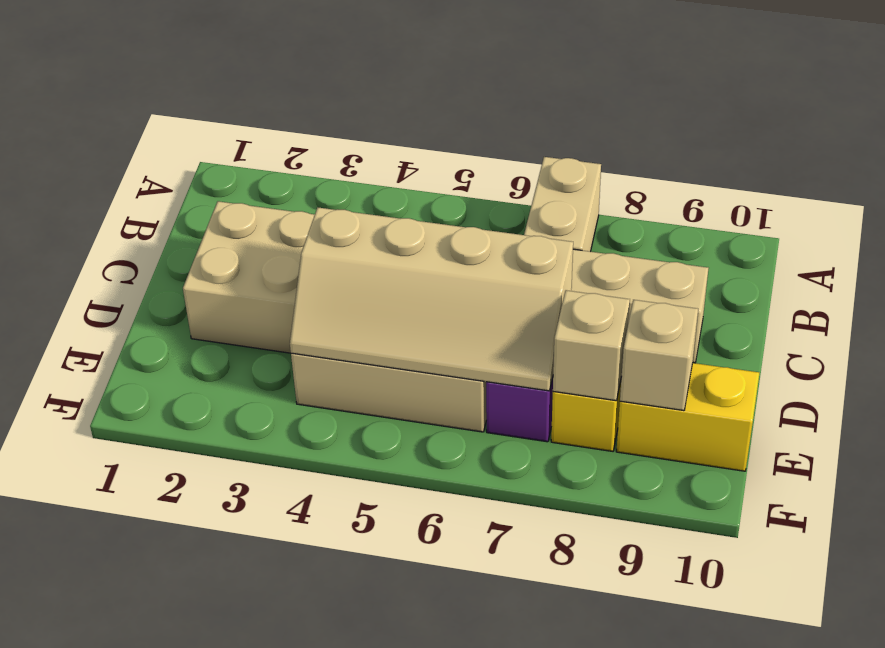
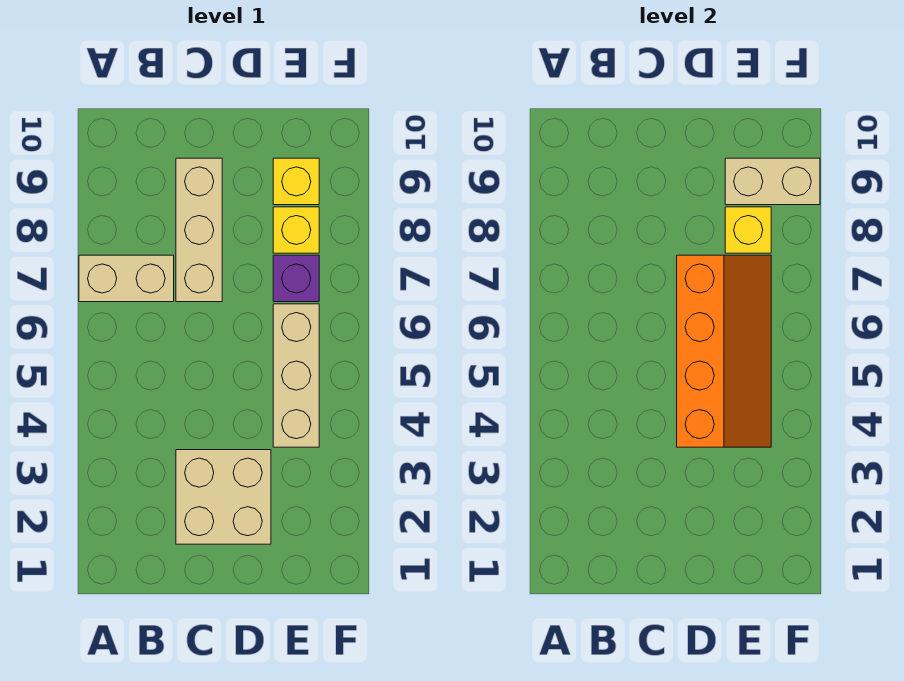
tan slope D4:E7 level 2 top D -> orange slope D4:E7 level 2 top D
tan brick E8 level 2 -> yellow brick E8 level 2
yellow brick E9:E10 level 1 -> yellow brick E9 level 1
tan brick E9 level 2 -> tan brick E9:F9 level 2

